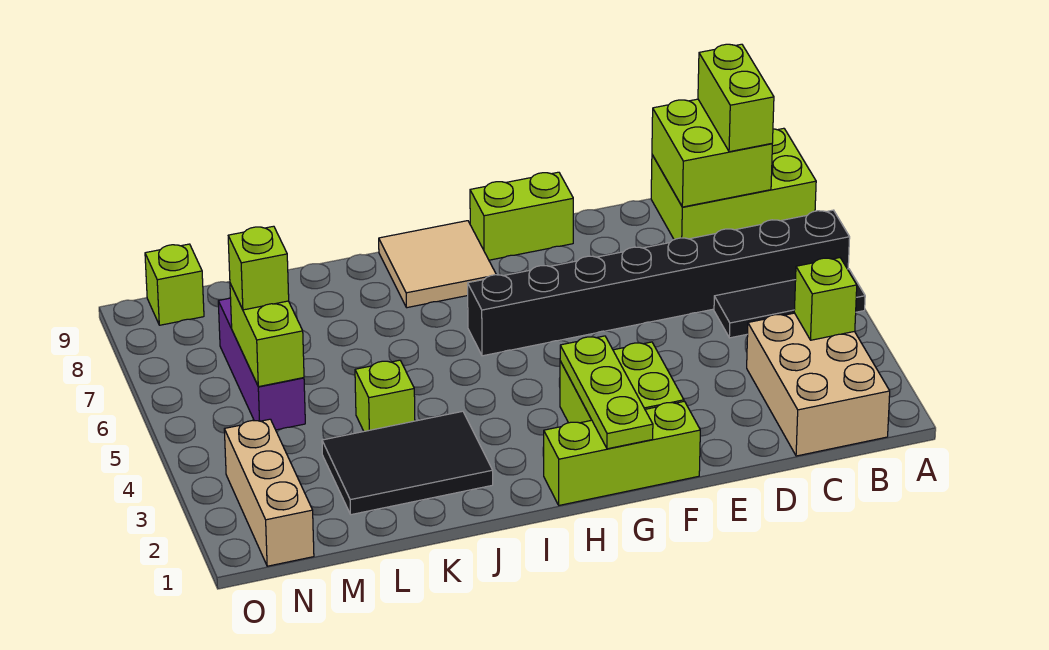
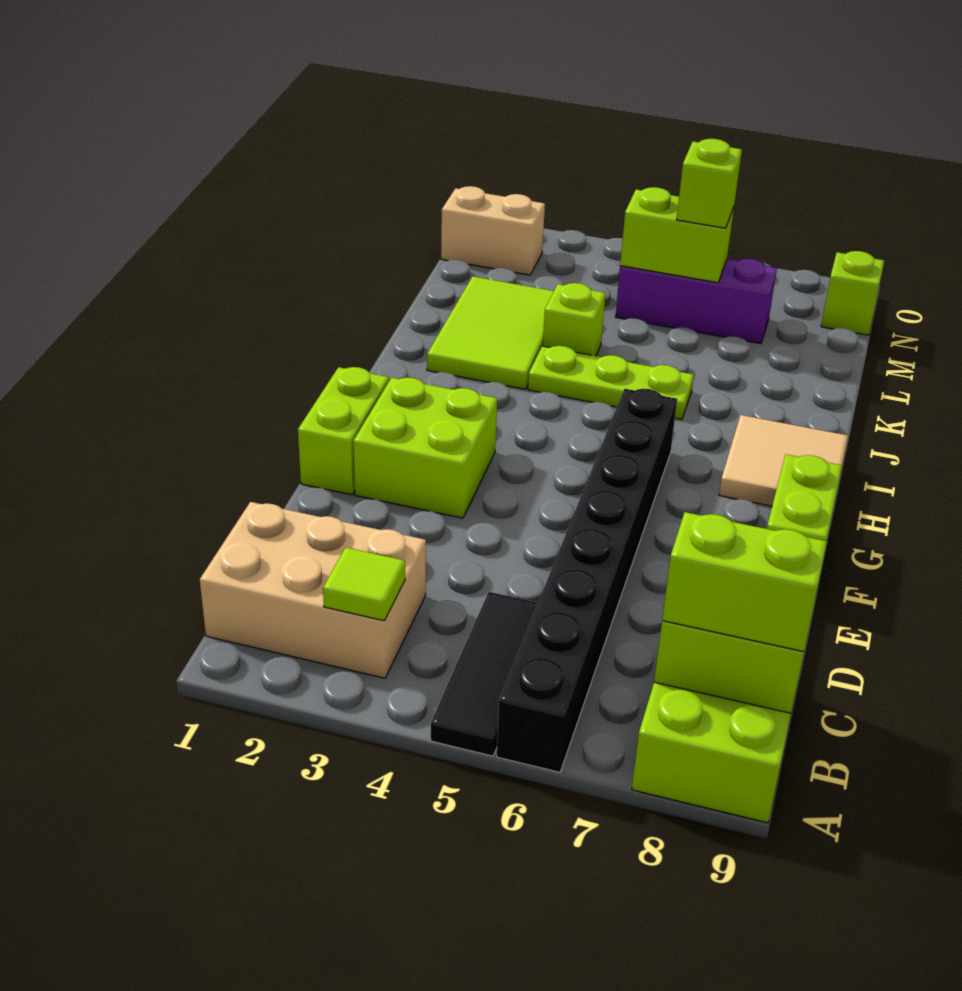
lime brick B3 level 2 -> lime tile B3 level 2
lime brick F1:H1 level 1 -> lime brick F1:G1 level 1
lime plate G1:G3 level 2 -> lime plate J4:J6 level 1
black tile J2:L3 level 1 -> lime tile J2:L3 level 1
tan brick N1:N3 level 1 -> tan brick N1:N2 level 1

